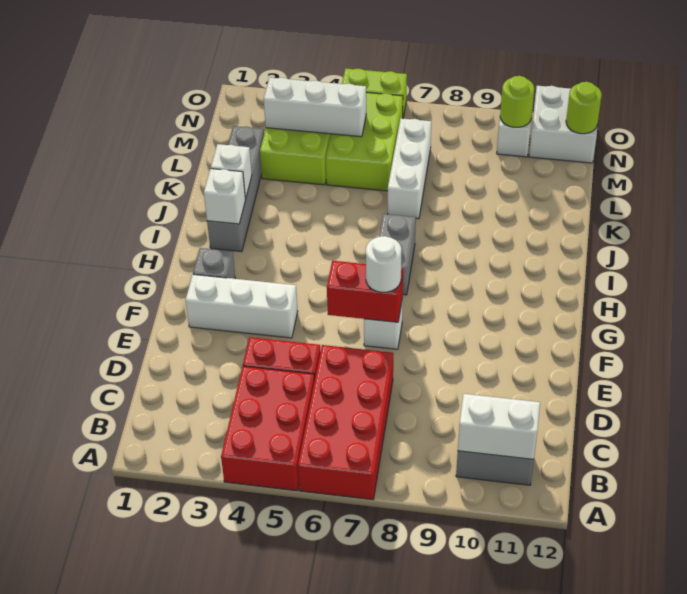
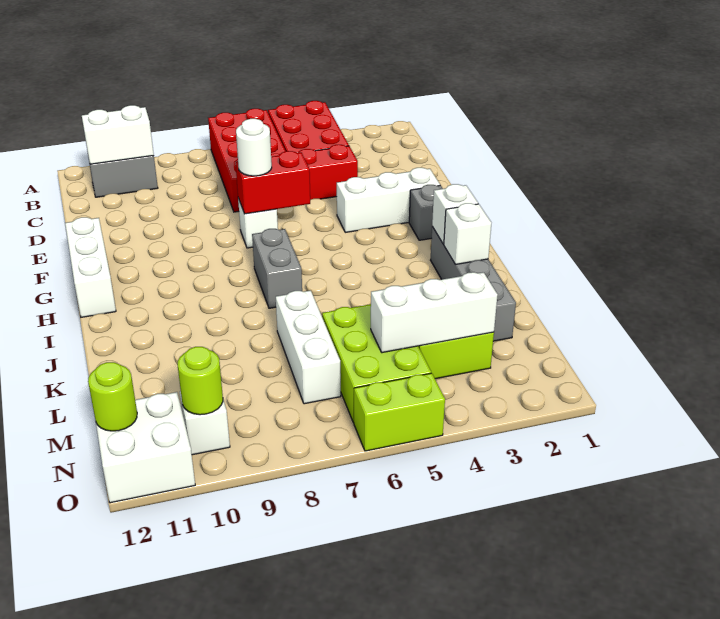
none -> white brick F12:H12 level 1

